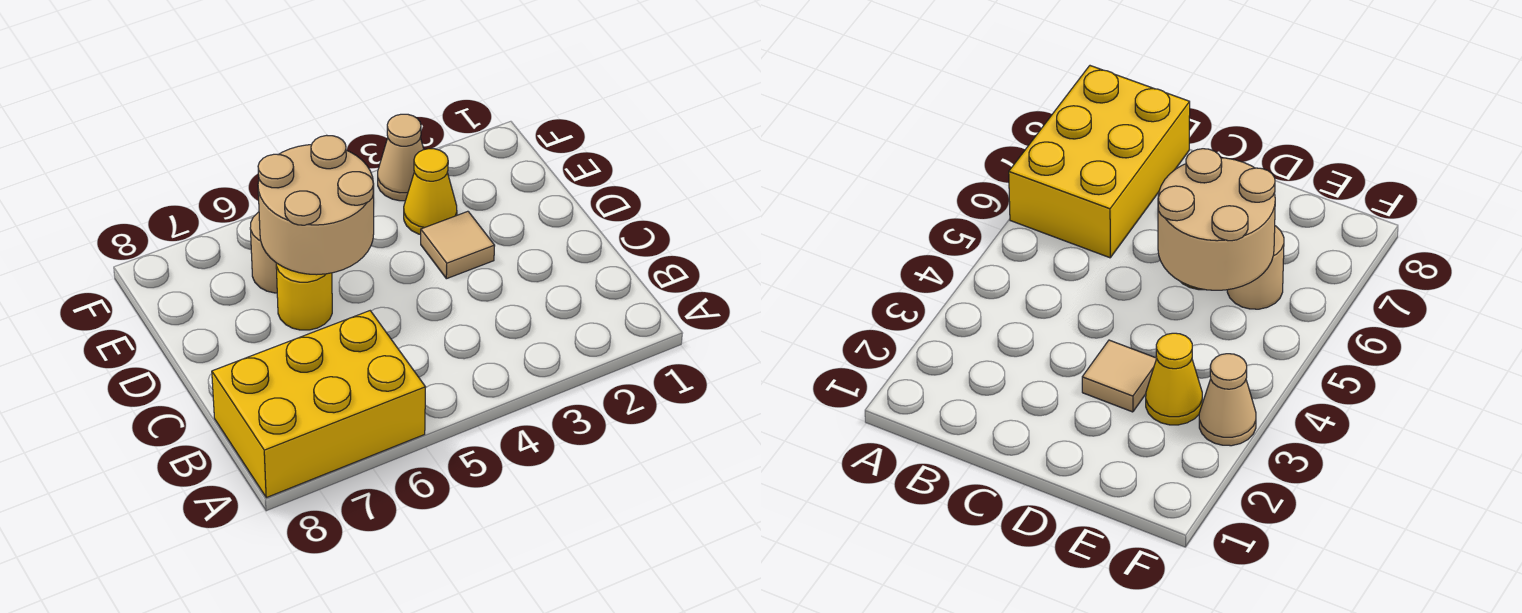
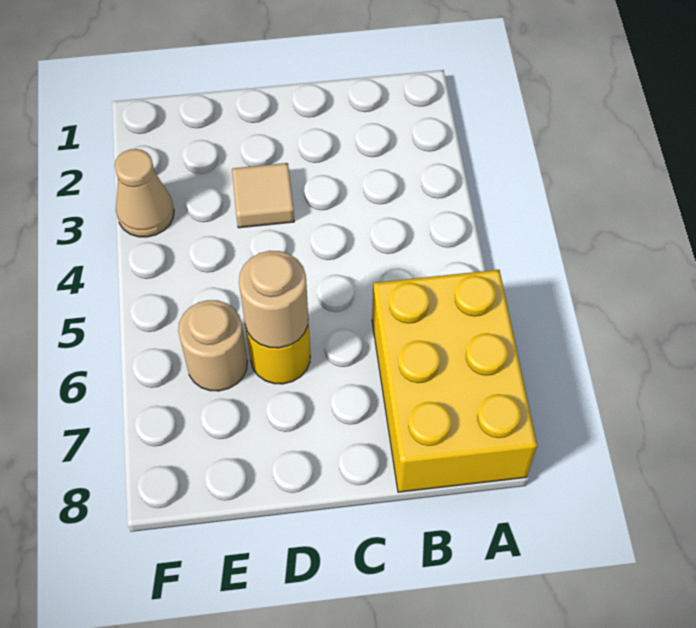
tan round brick D5:E6 level 2 -> tan round brick D6 level 2
yellow cone E3 level 1 -> none

